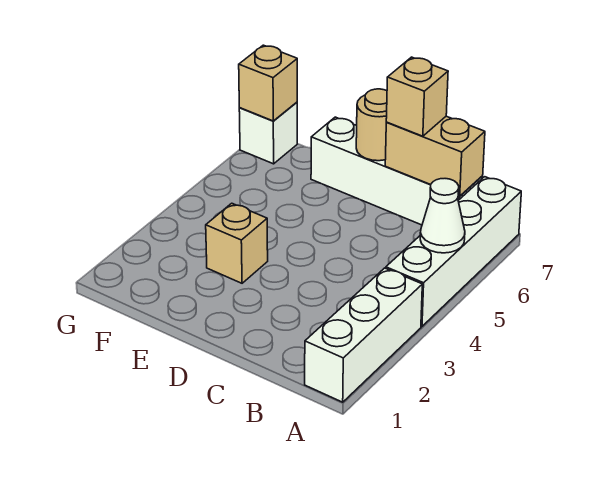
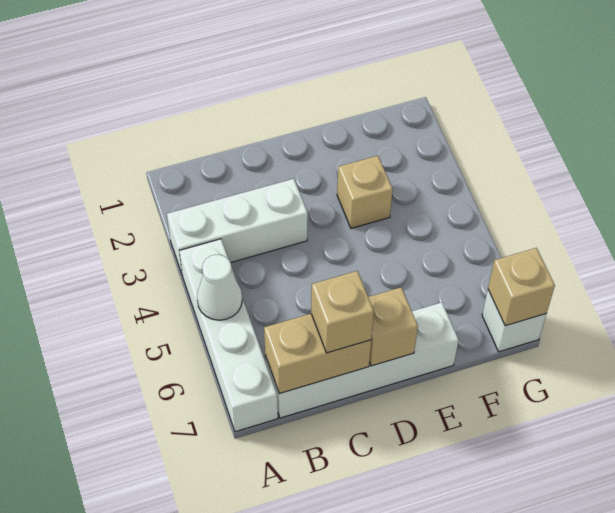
white brick A1:A3 level 1 -> white brick A3:C3 level 1
tan round brick D7 level 2 -> tan brick D7 level 2

